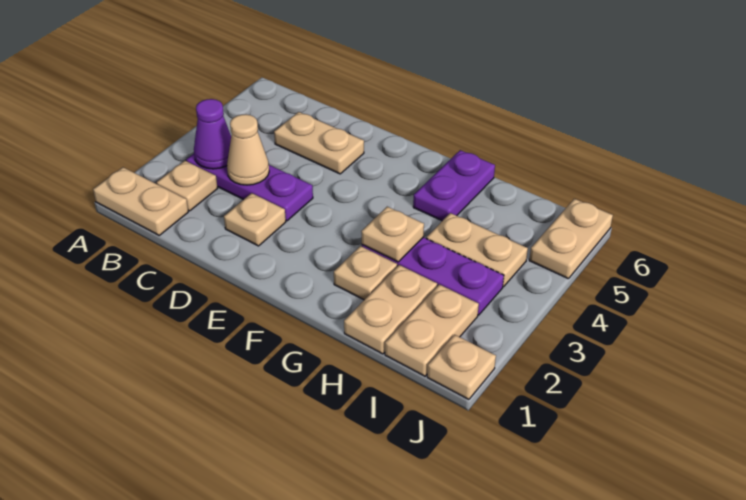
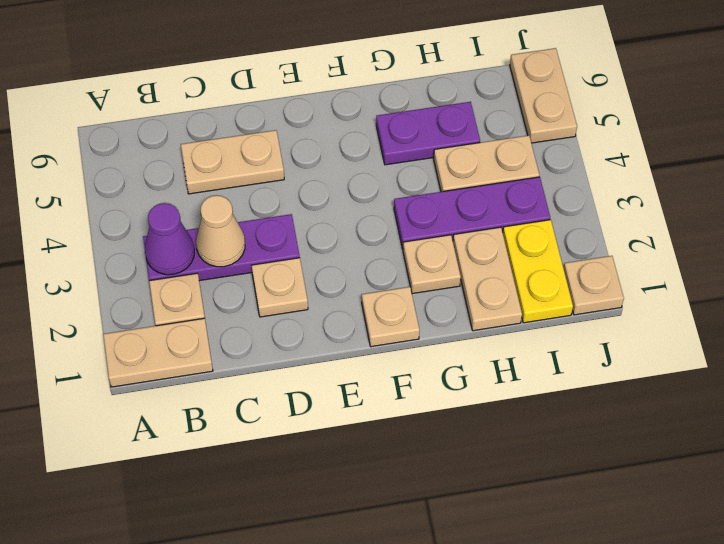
tan plate G3 level 2 -> tan plate F1 level 1
purple plate G5:G6 level 1 -> purple plate G5:H5 level 1
tan plate I1:I2 level 1 -> yellow plate I1:I2 level 1

